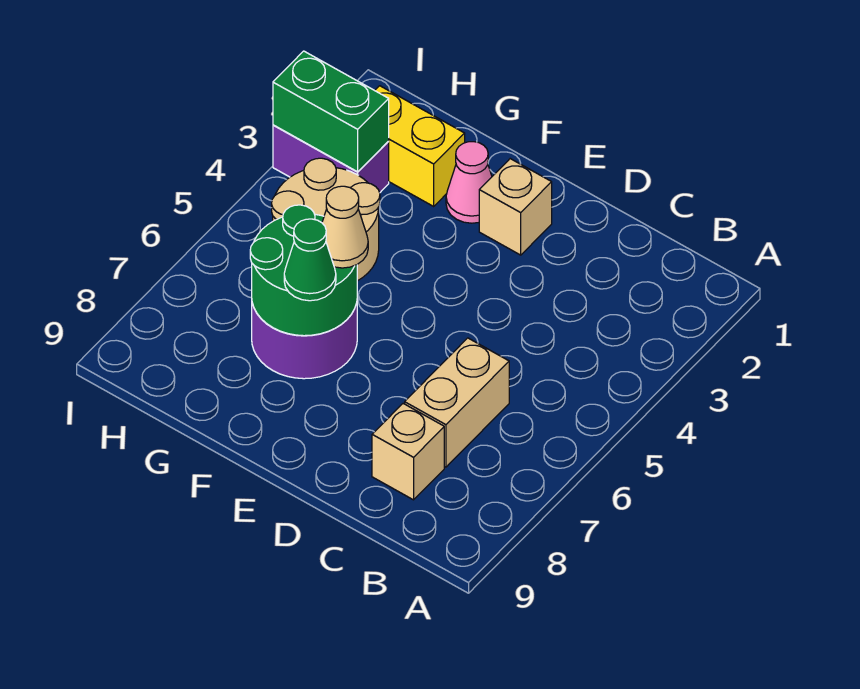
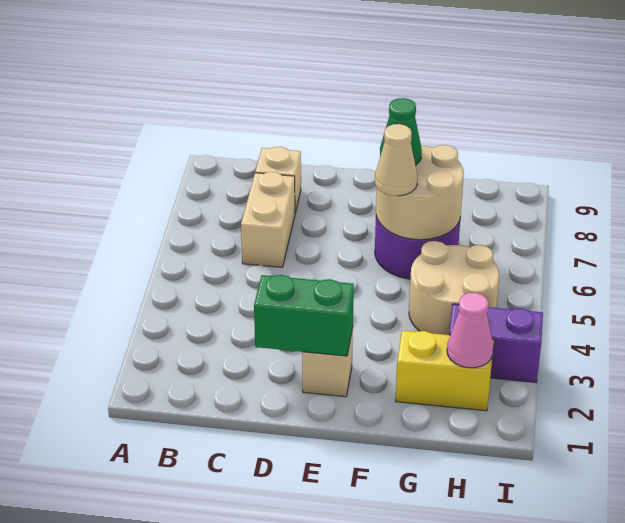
pink cone F2 level 1 -> pink cone H2 level 2
green round brick F6:G7 level 2 -> tan round brick F6:G7 level 2
green brick H3:I3 level 2 -> green brick D2:E2 level 2

